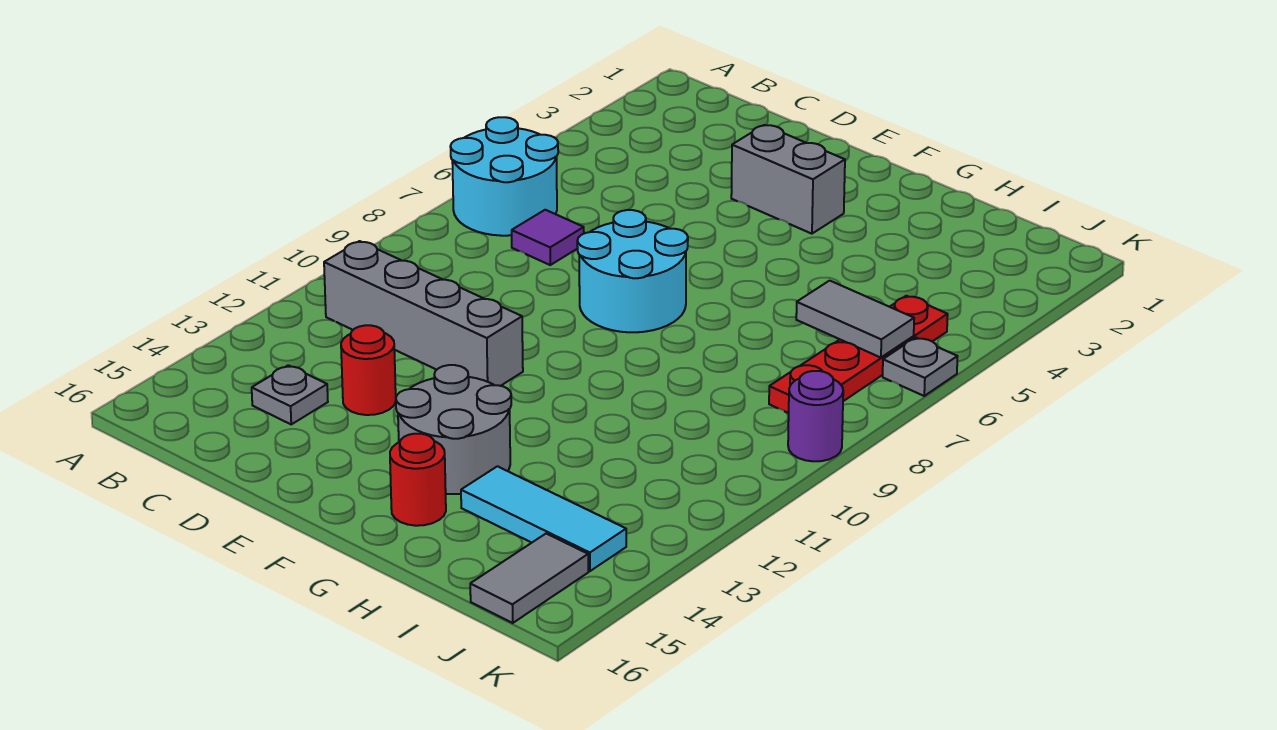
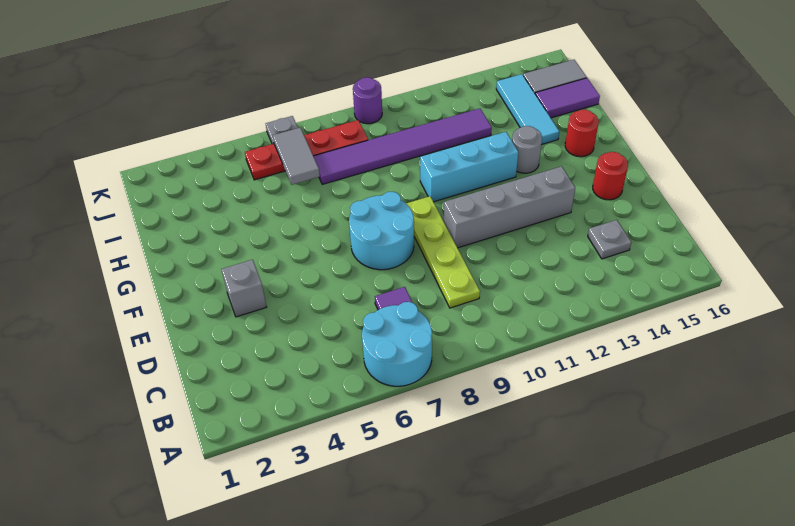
grey brick B11:E11 level 1 -> grey brick E10:E13 level 1
none -> lime plate C9:F9 level 1
red round brick D13 level 1 -> red round brick E15 level 1
grey brick E3:F3 level 1 -> grey brick E3 level 1
grey round brick F13:G14 level 1 -> grey round brick G13 level 1
none -> cyan brick G10:G12 level 1
none -> purple tile I7:I12 level 1
none -> purple tile I15:I16 level 1

